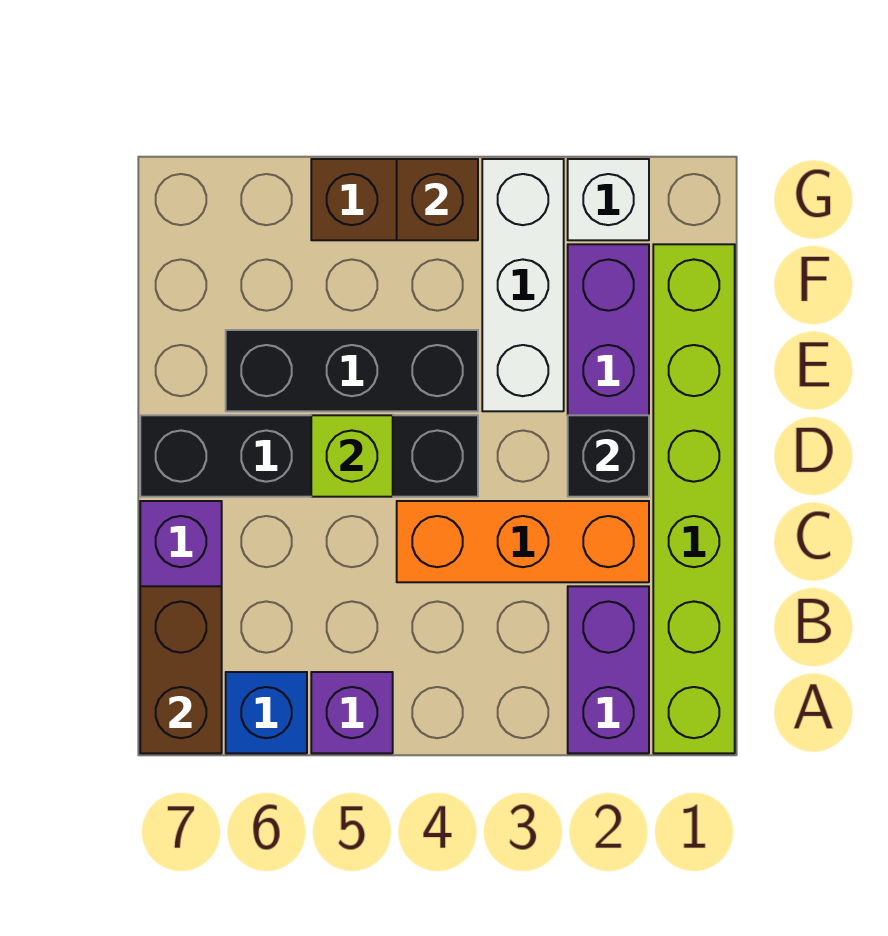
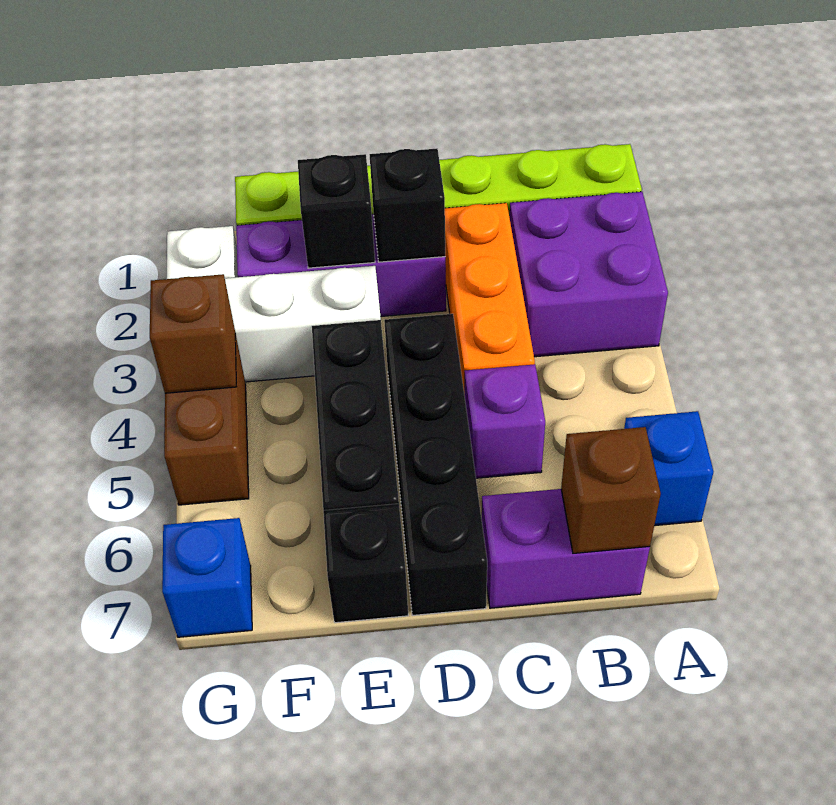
purple brick A2:B2 level 1 -> purple brick A2:B3 level 1
purple brick A5 level 1 -> purple brick C5 level 1
brown brick A7:B7 level 2 -> brown brick B7 level 2
lime brick D5 level 2 -> none
none -> black brick E2 level 2
none -> black brick E7 level 1
none -> blue brick G7 level 1

